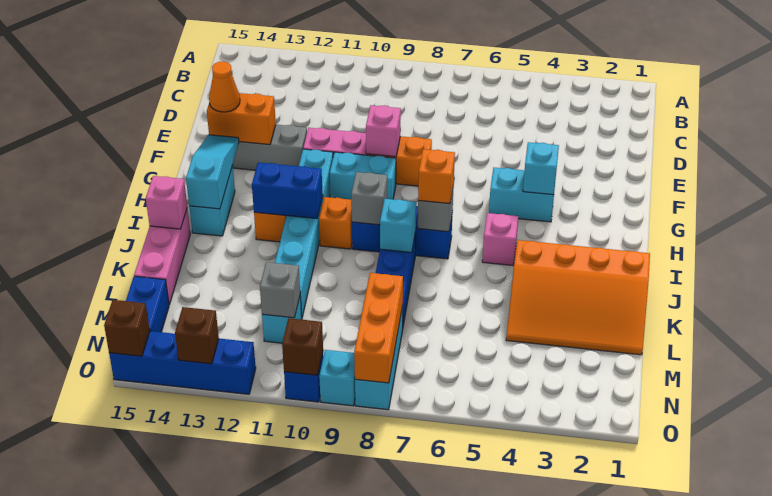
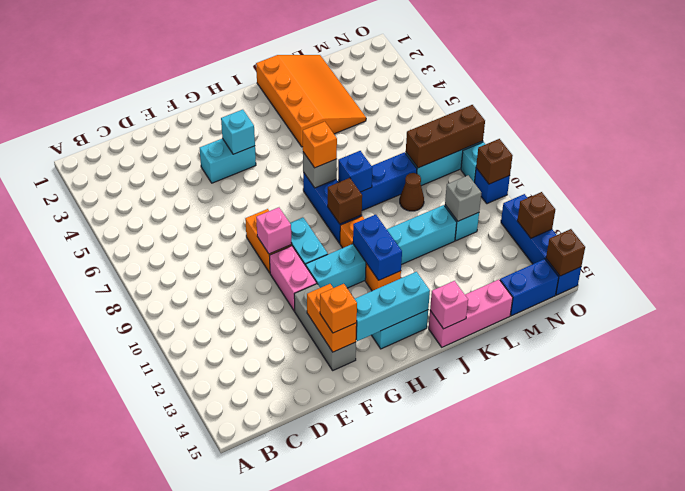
orange cone F14 level 3 -> orange brick F14 level 3
cyan brick G4:G5 level 1 -> cyan brick F4:G4 level 1
cyan slope G14:I14 level 2 top I -> cyan brick G14:I14 level 2
pink brick I5 level 1 -> none
grey brick I9 level 2 -> brown brick I9 level 2
cyan brick J8 level 2 -> blue brick J8 level 2
none -> brown cone L9 level 1
orange brick M8:O8 level 2 -> brown brick M8:O8 level 2

